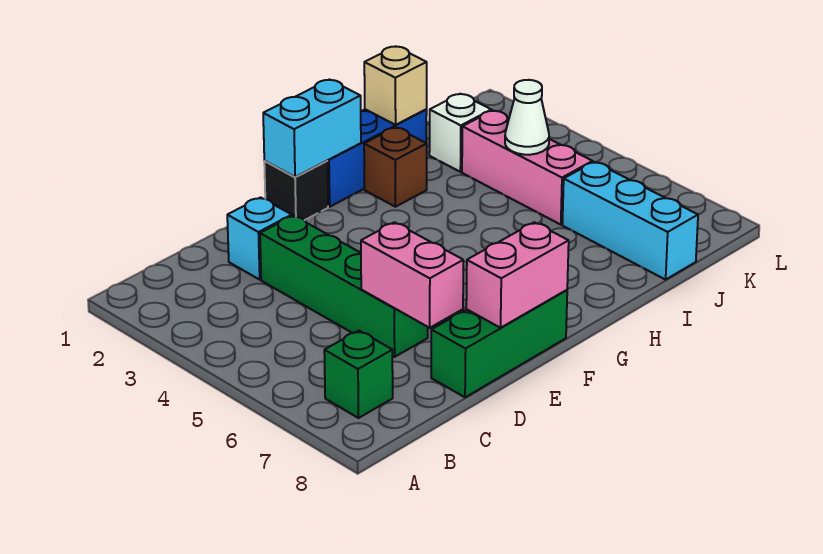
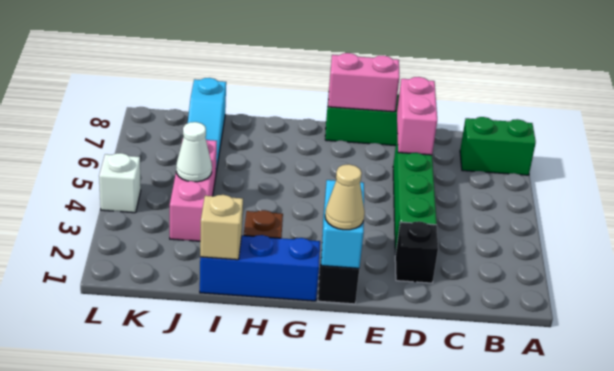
green brick B7 level 1 -> green brick A7:B7 level 1
cyan brick D2 level 1 -> black brick D2 level 1
cyan brick F1:G1 level 2 -> cyan brick F1:F2 level 2
none -> tan cone F1 level 3
white brick J2 level 1 -> white brick L4 level 1
cyan brick J6:J8 level 1 -> cyan slope J6:J8 level 1 top 8

